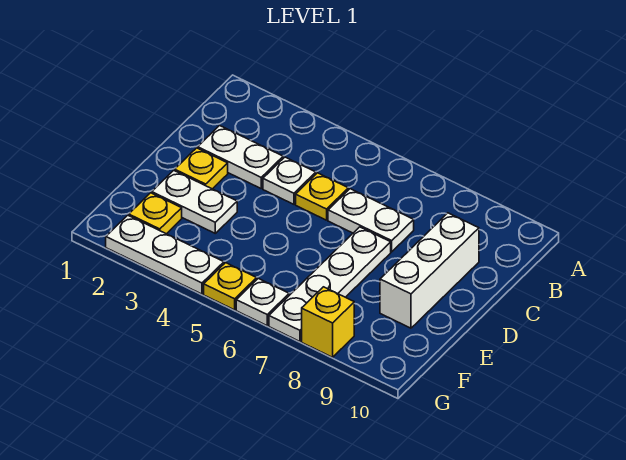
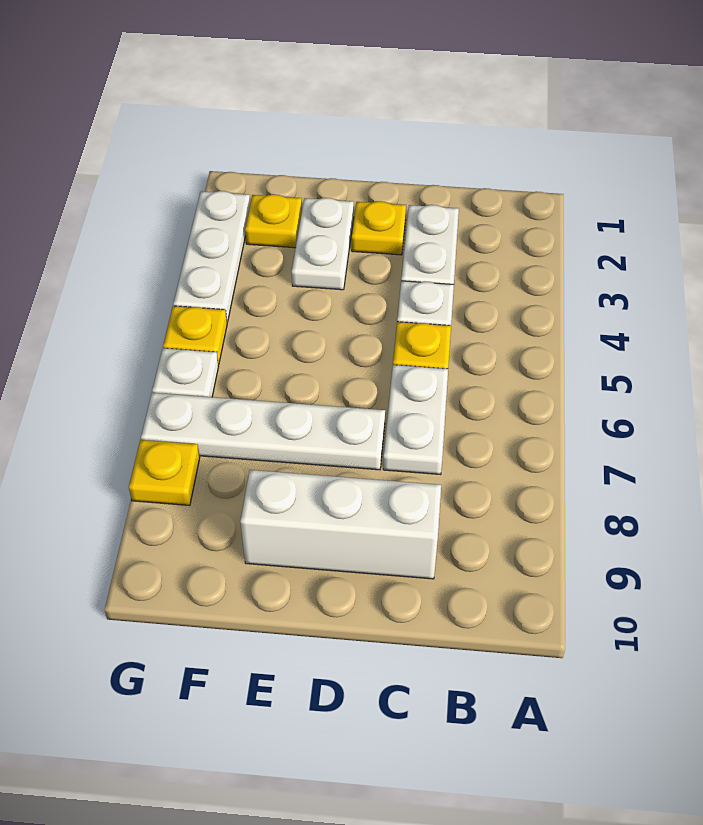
yellow brick G8 level 1 -> yellow plate G8 level 1

